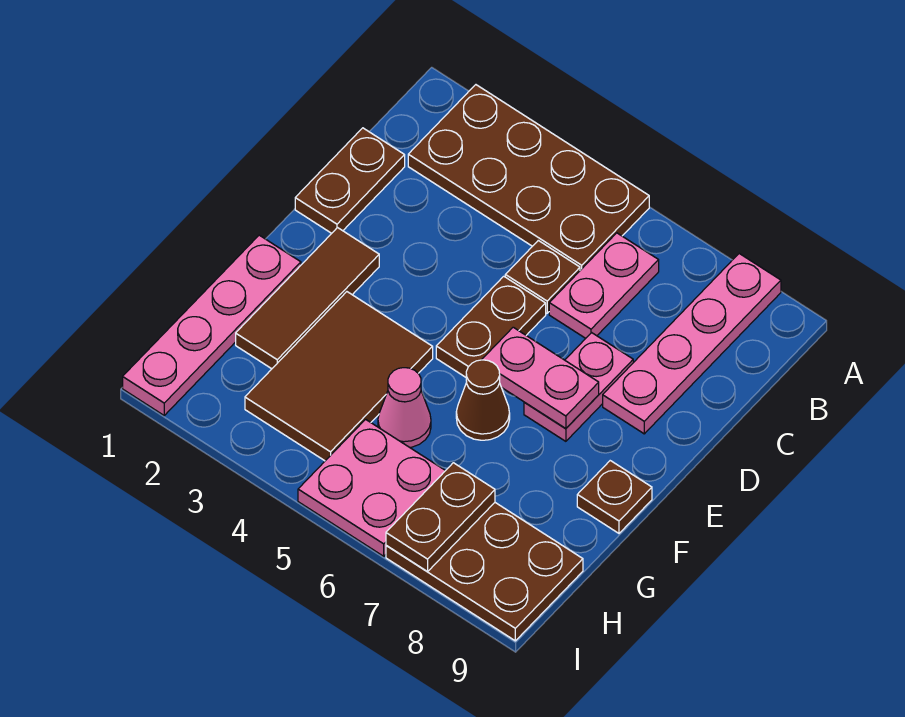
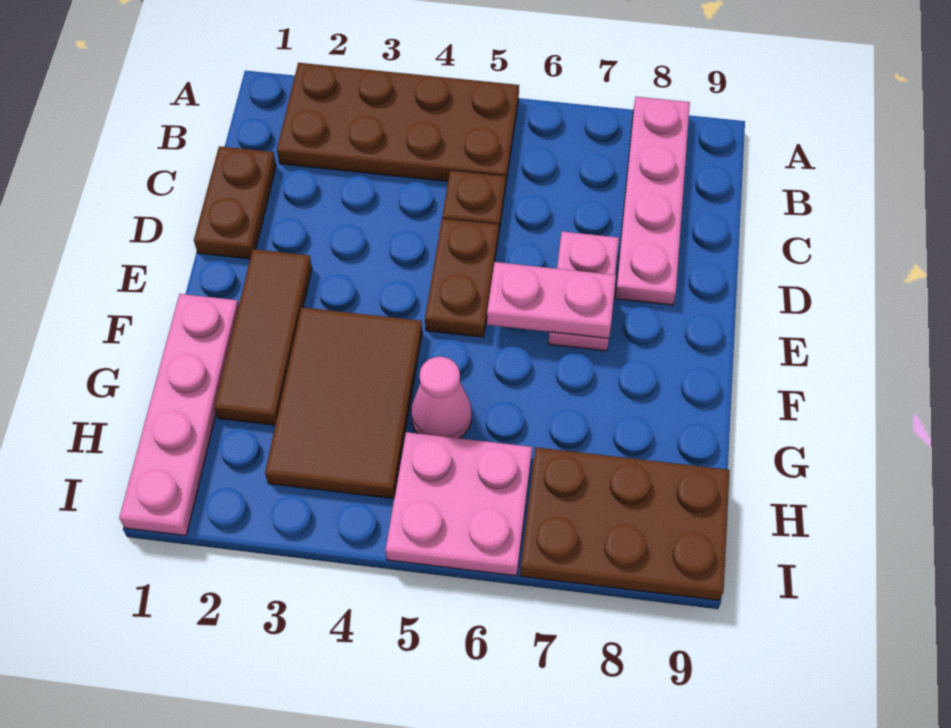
pink plate B6:C6 level 1 -> none
brown cone F6 level 1 -> none
brown plate F9 level 1 -> none
brown plate H7:I7 level 2 -> none

